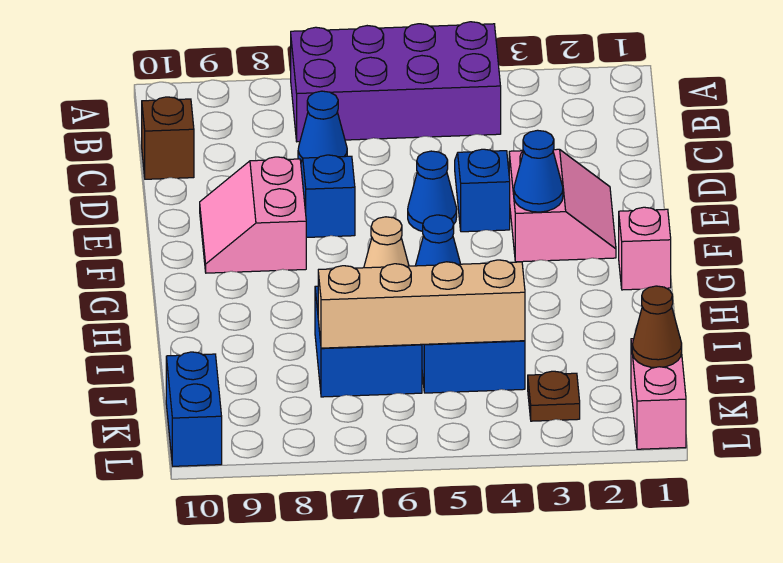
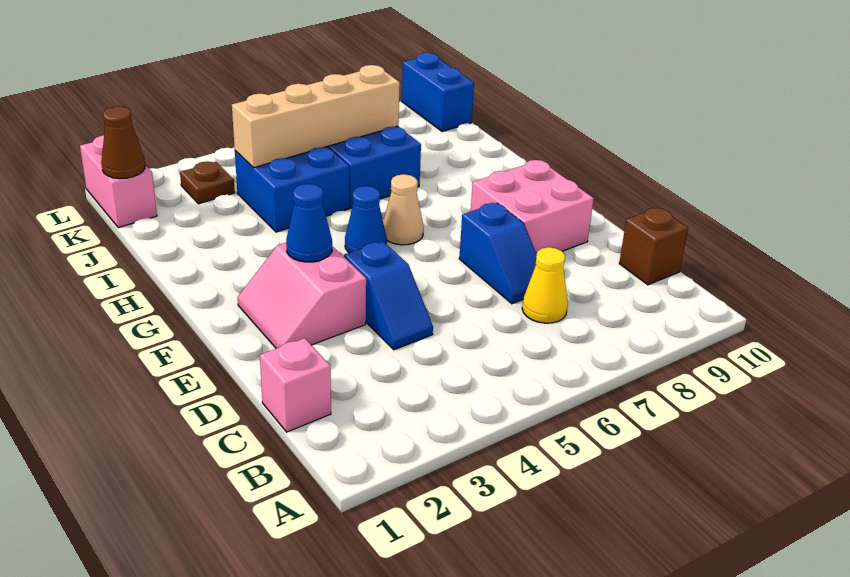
purple brick A4:B7 level 1 -> none
blue cone C7 level 1 -> yellow cone C7 level 1
blue cone E5 level 1 -> none
pink slope E8:F9 level 1 top 8 -> pink brick E8:F9 level 1
pink brick G1 level 1 -> pink brick C1 level 1

